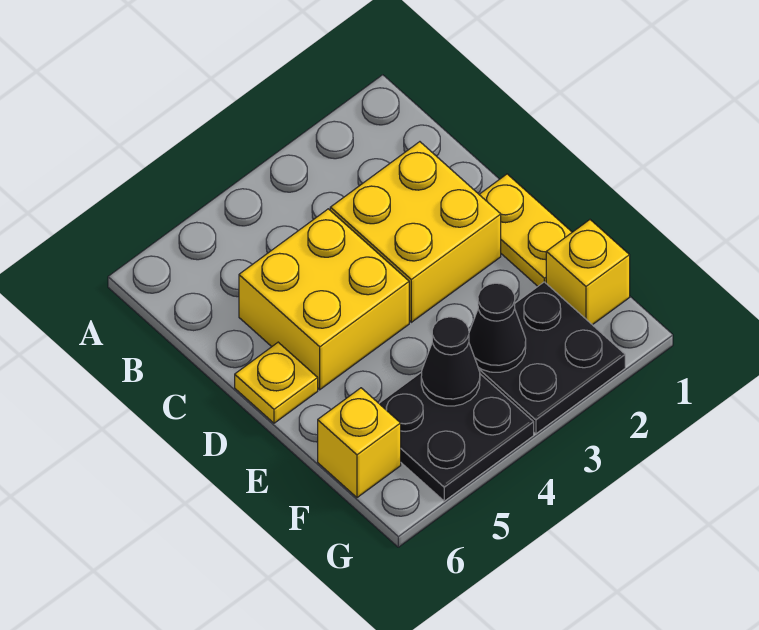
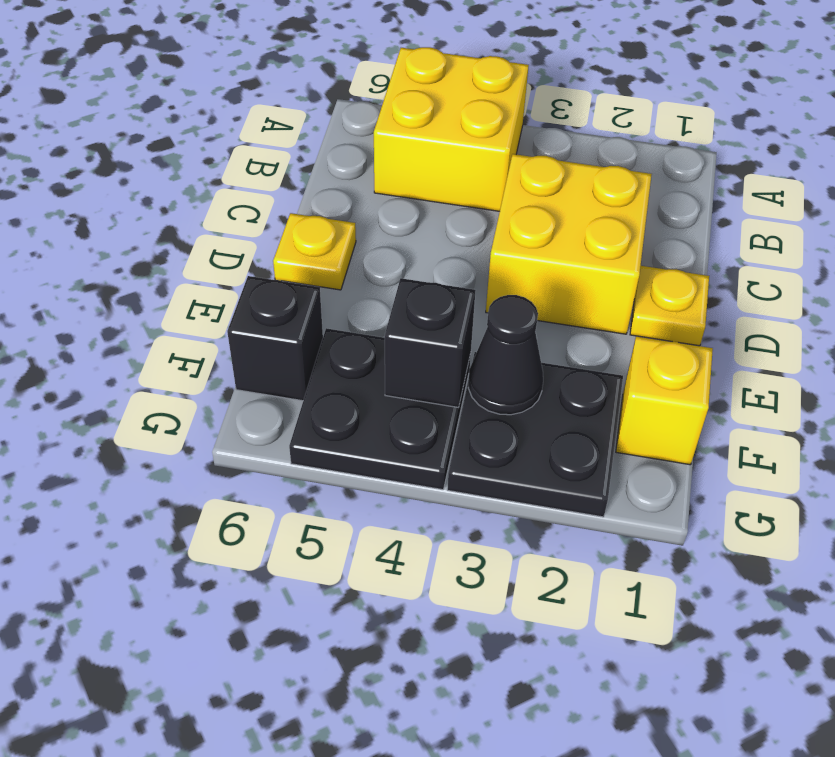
yellow brick C4:D5 level 1 -> yellow brick A4:B5 level 1
yellow plate D1:E1 level 1 -> yellow plate D1 level 1
black cone F4 level 2 -> black brick F4 level 2
yellow brick F6 level 1 -> black brick F6 level 1

